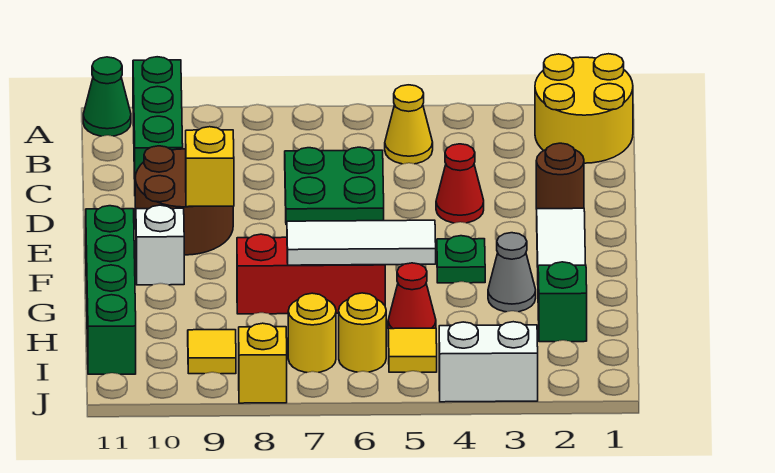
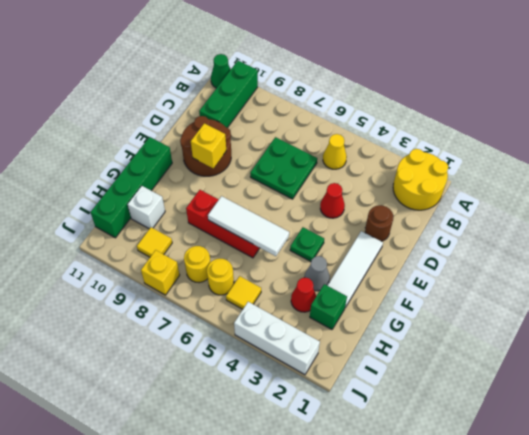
white brick F10 level 1 -> white brick H10 level 1
red cone H5 level 1 -> red cone H3 level 1
white brick J3:J4 level 1 -> white brick J2:J4 level 1

